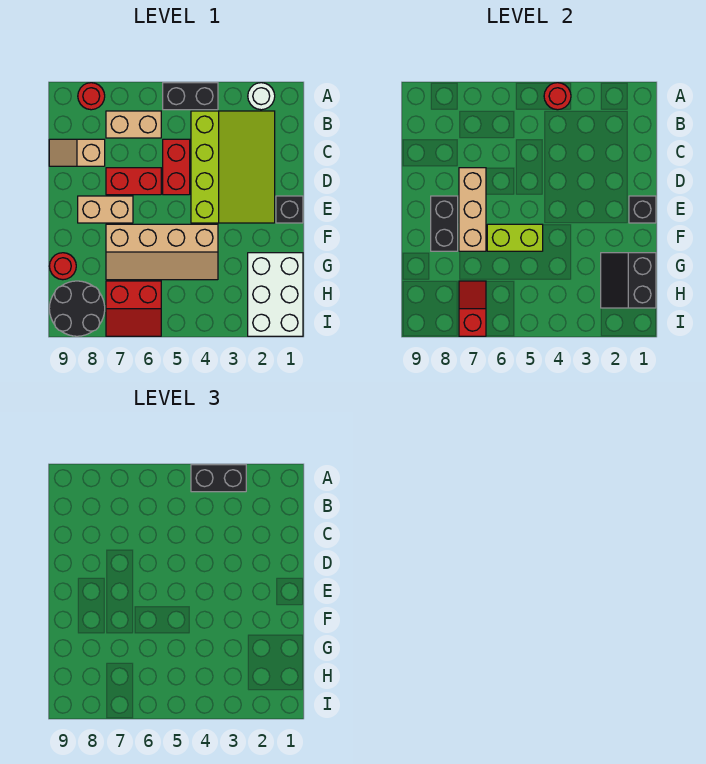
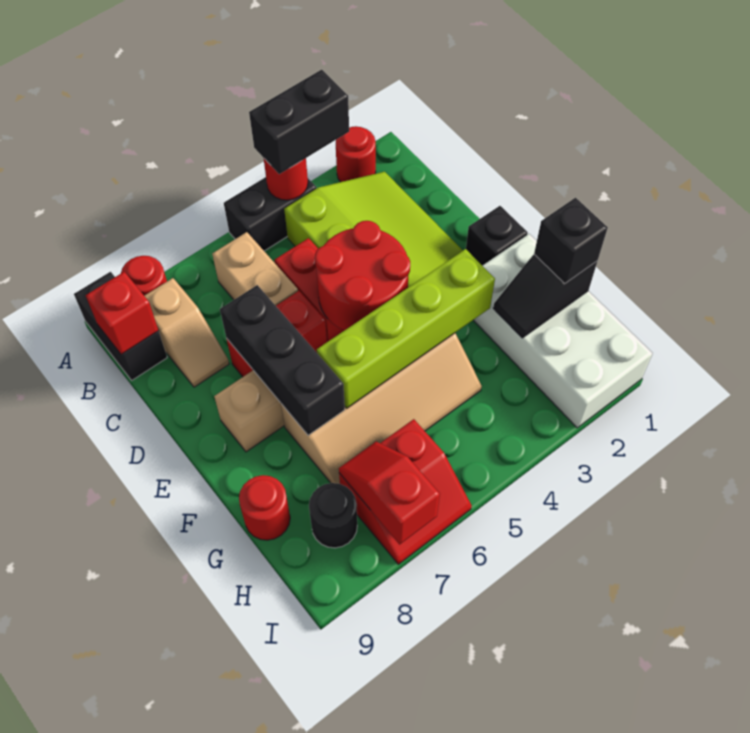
white round brick A2 level 1 -> red round brick A2 level 1
tan brick B6:B7 level 1 -> tan brick B6:C6 level 1
none -> red brick B9 level 2
tan slope C8:C9 level 1 top 8 -> tan slope B8:C8 level 1 top B
none -> red round brick D4:E5 level 2
tan brick D7:F7 level 2 -> black brick D7:F7 level 2
black brick E1 level 2 -> black brick G1 level 3
black brick E8:F8 level 2 -> black brick A9:B9 level 1
lime brick F5:F6 level 2 -> lime brick F3:F6 level 2
white brick G1:I2 level 1 -> white brick F1:I2 level 1
black slope G1:H2 level 2 top 1 -> black slope G1:G2 level 2 top 1
black round brick H8:I9 level 1 -> black round brick H8 level 1

